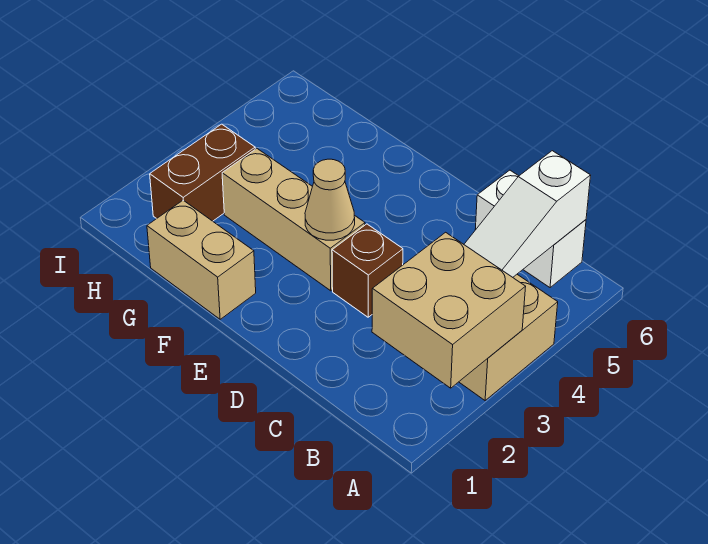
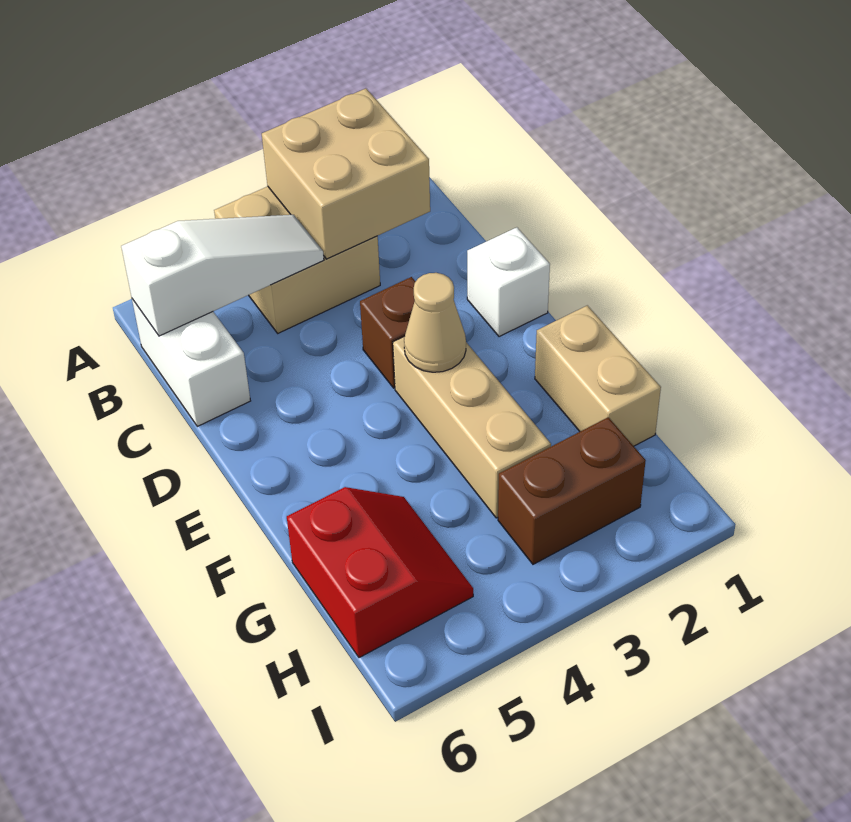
none -> white brick D1 level 1
none -> red slope G5:H6 level 1 top 6

